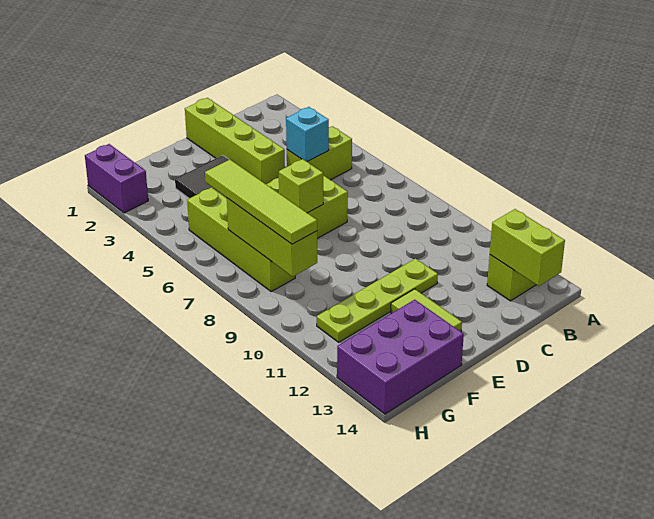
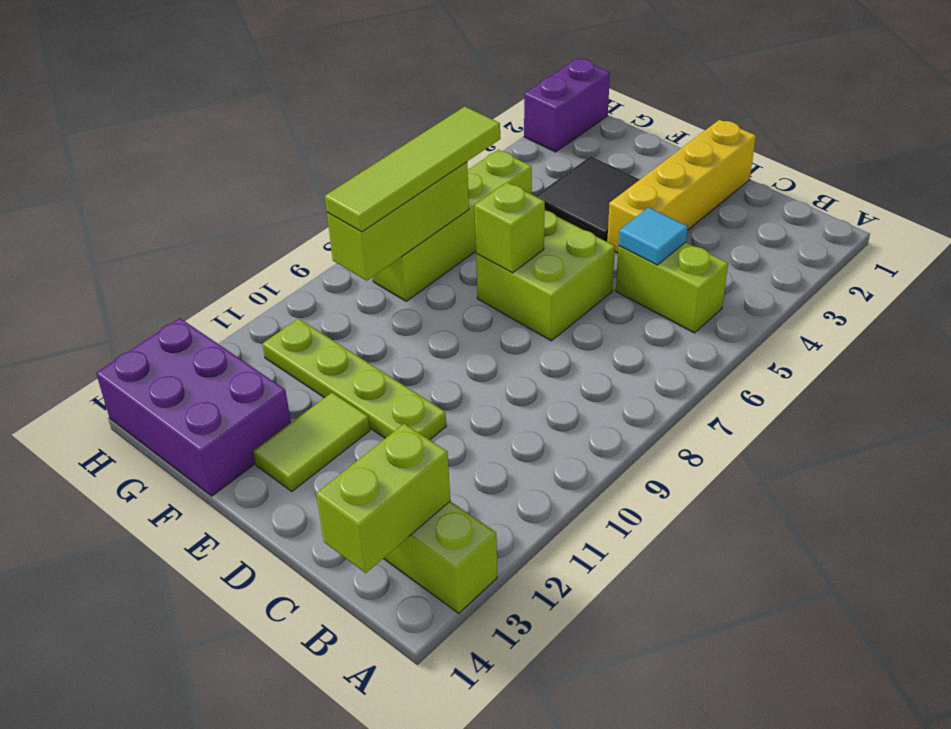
cyan brick C5 level 2 -> cyan tile C5 level 2
lime brick D1:D4 level 1 -> yellow brick D1:D4 level 1

